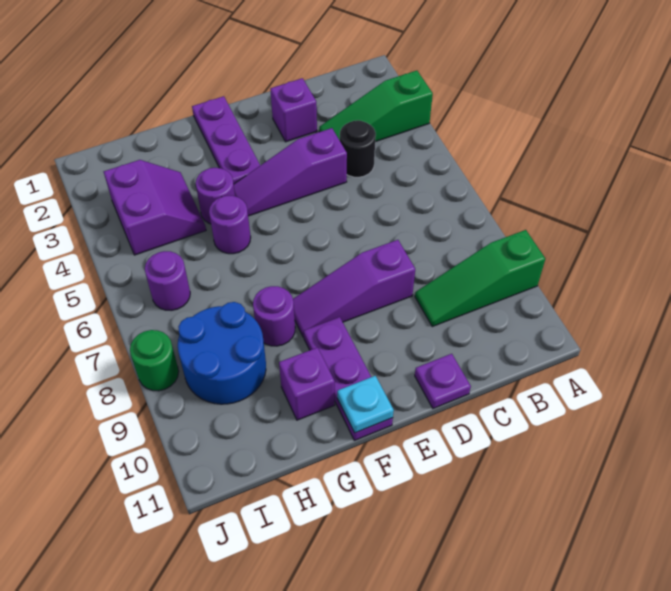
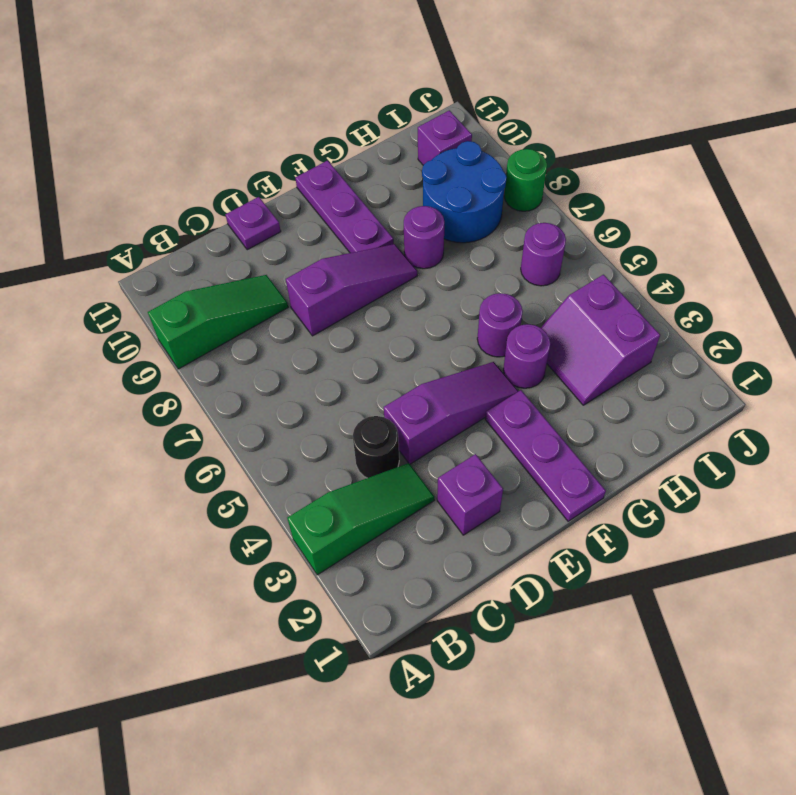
cyan plate F11 level 2 -> none
purple brick G10 level 1 -> purple brick I10 level 1

